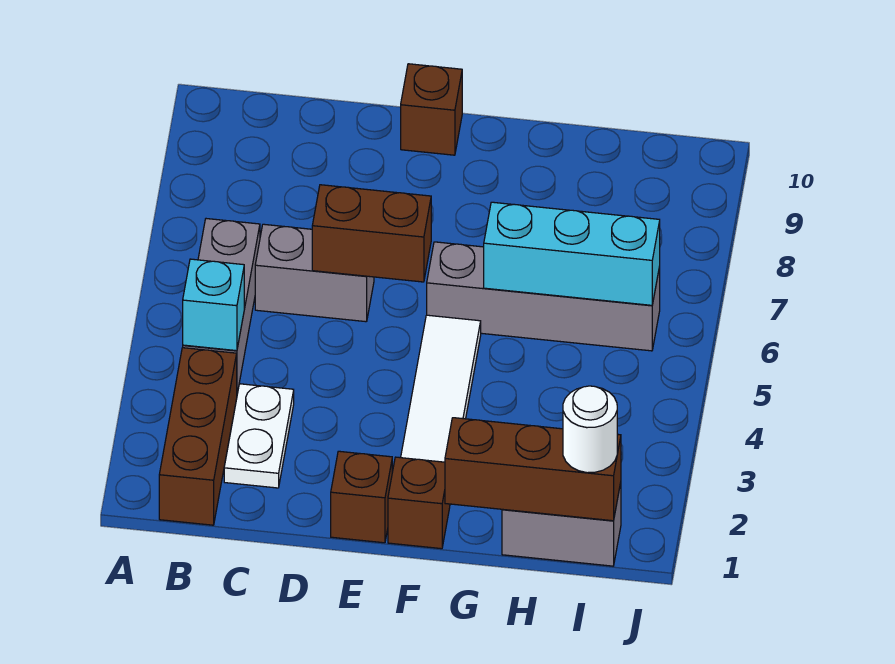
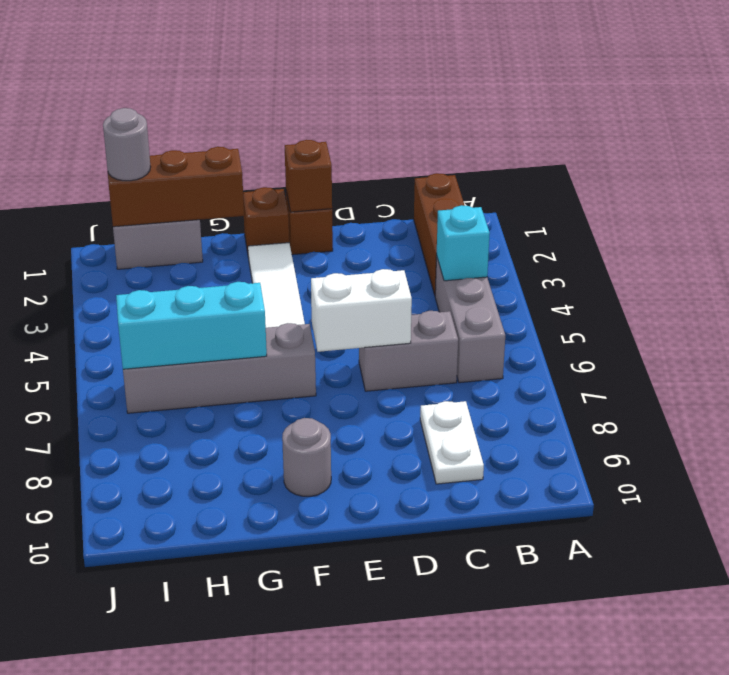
white plate C2:C3 level 1 -> white plate C8:C9 level 1
brown brick D6:E6 level 2 -> white brick D6:E6 level 2
brown brick E10 level 1 -> brown brick E1 level 2
none -> grey round brick F9 level 1
white round brick I1 level 3 -> grey round brick I1 level 3

